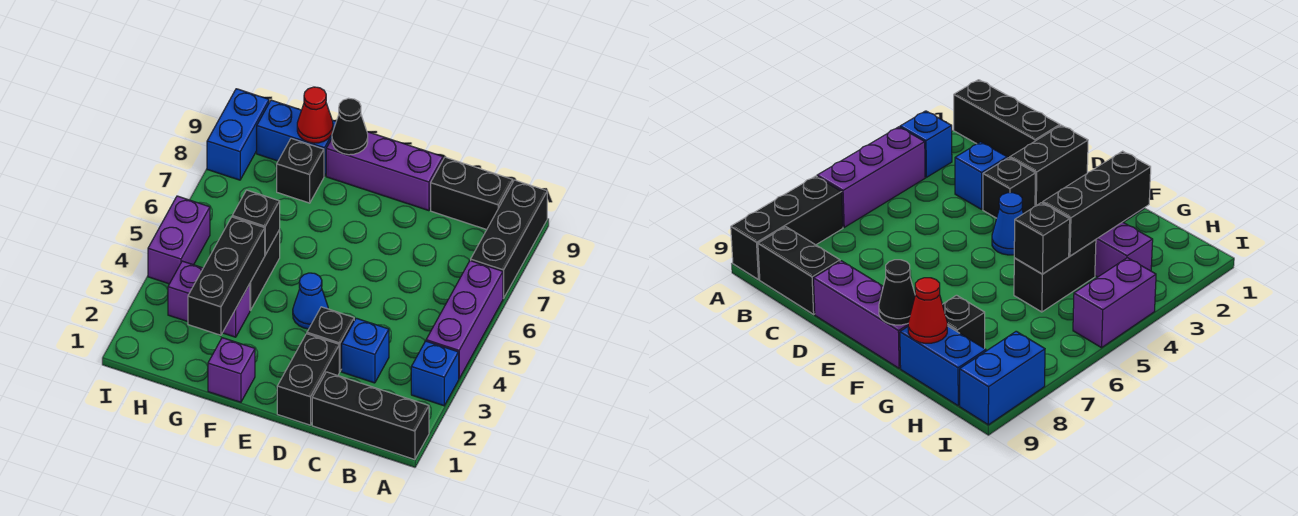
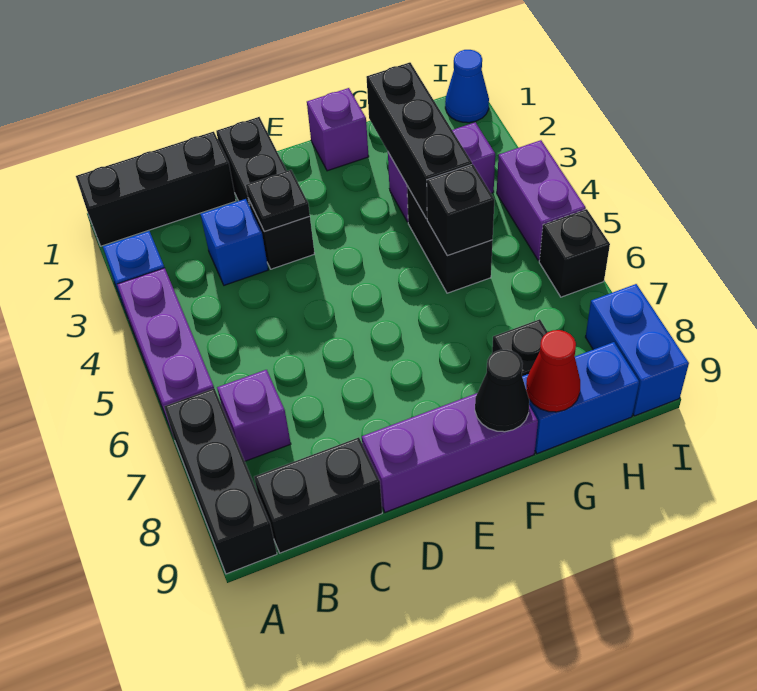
none -> purple brick B7 level 1
none -> black plate D3 level 2
blue cone E4 level 1 -> blue cone I1 level 1
none -> black brick I6 level 1

